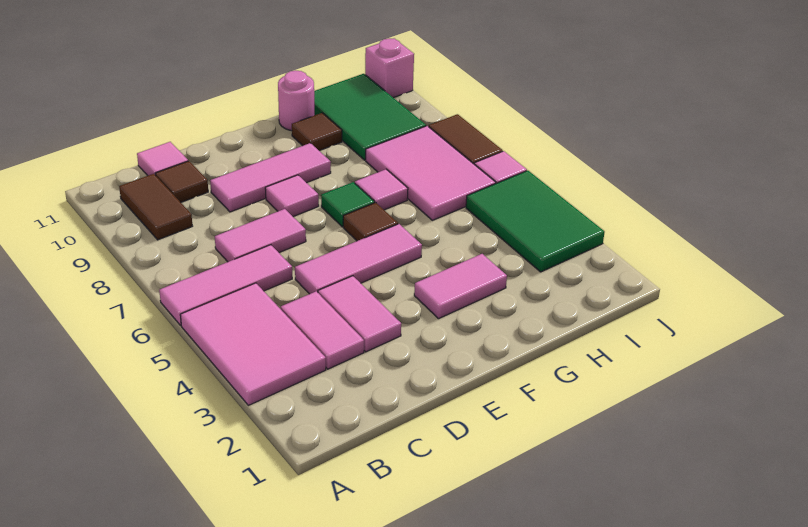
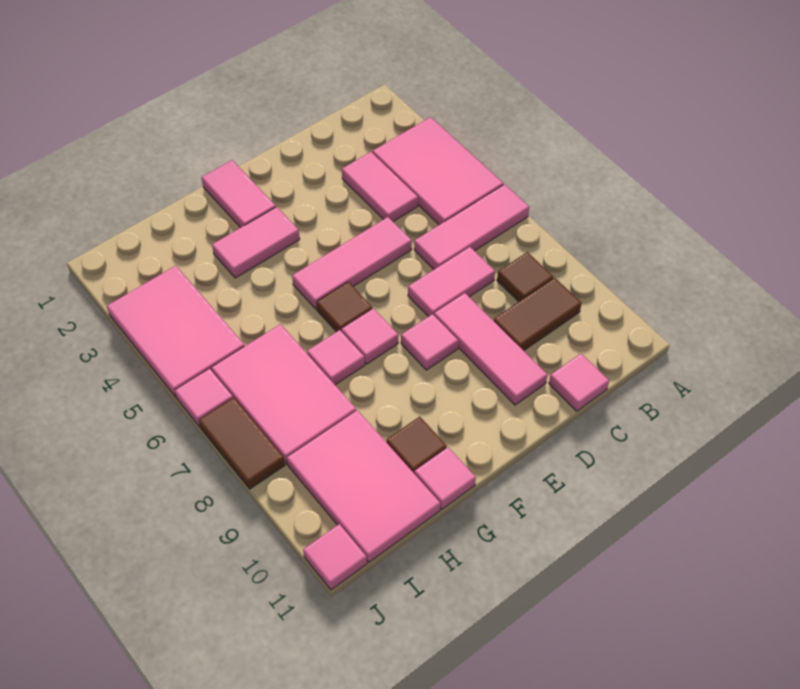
brown tile B9:B10 level 1 -> brown tile B9:C9 level 1
brown tile C10 level 1 -> brown tile B8 level 1
pink tile D3:D4 level 1 -> pink tile F1:F2 level 1
pink tile D9:F9 level 1 -> pink tile D8:D10 level 1
green tile F7 level 1 -> pink tile F7 level 1
pink round brick G11 level 1 -> pink tile G11 level 1
green tile H9:I11 level 1 -> pink tile H9:I11 level 1
green tile I3:J5 level 1 -> pink tile I3:J5 level 1
pink brick J11 level 1 -> pink tile J11 level 1

